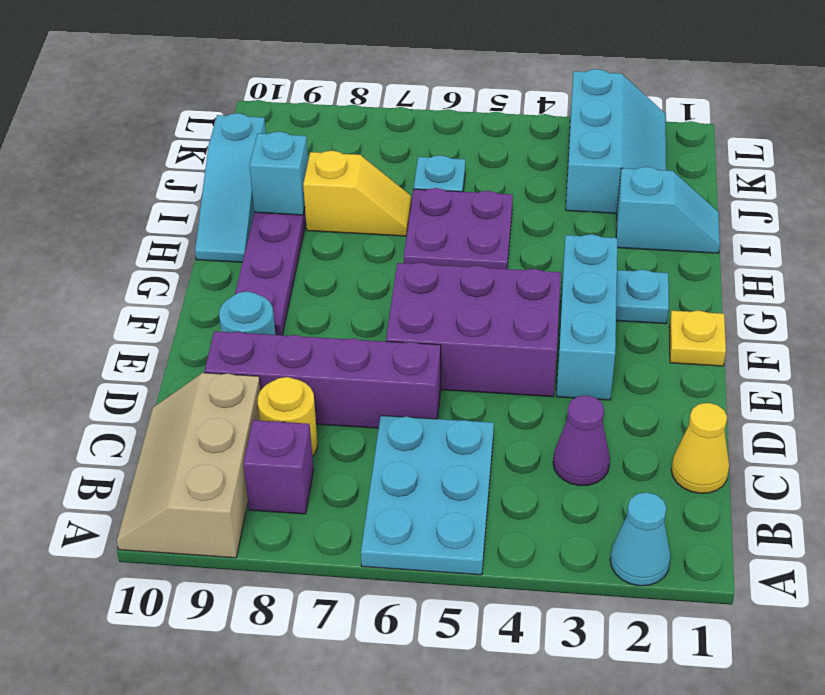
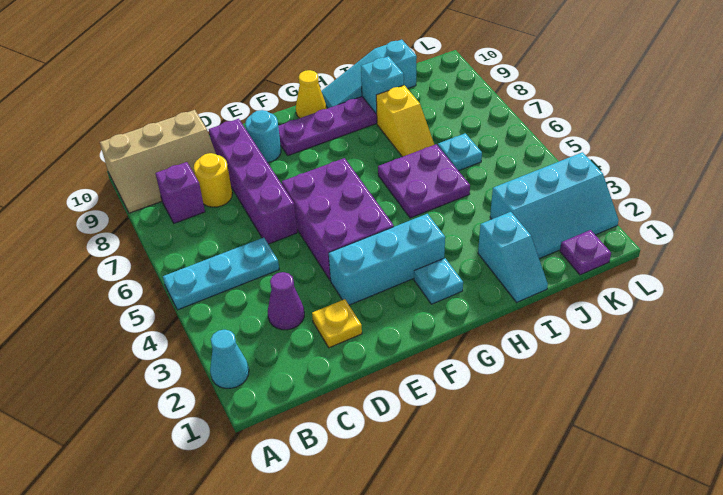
cyan plate A5:C6 level 1 -> cyan plate A5:C5 level 1
tan slope A9:C10 level 1 top 9 -> tan slope A9:C10 level 1 top 10
yellow cone C1 level 1 -> yellow cone G10 level 1
yellow plate F1 level 1 -> yellow plate D2 level 1
none -> purple plate K1 level 1

